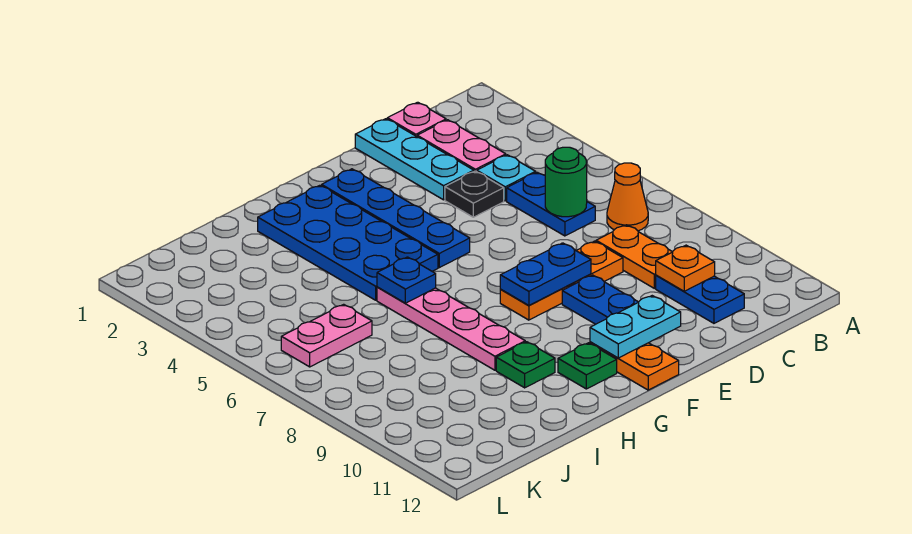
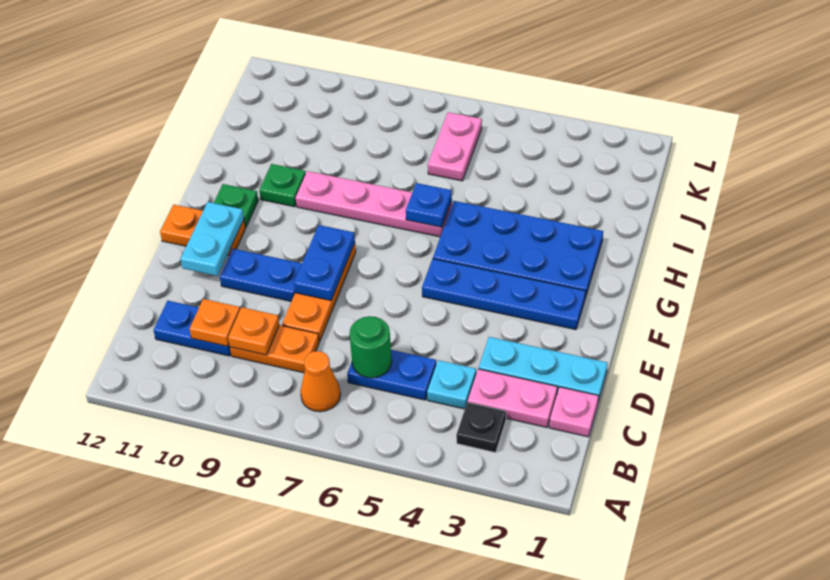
none -> orange plate C9 level 2
black plate D4 level 1 -> black plate B3 level 1

